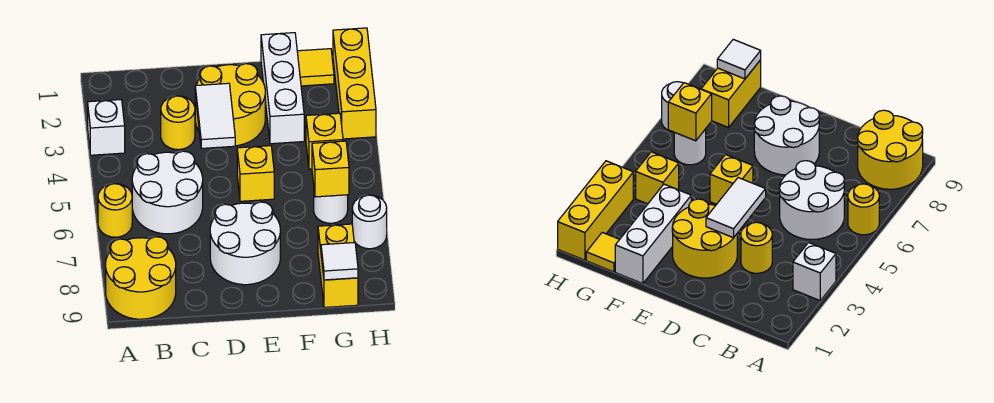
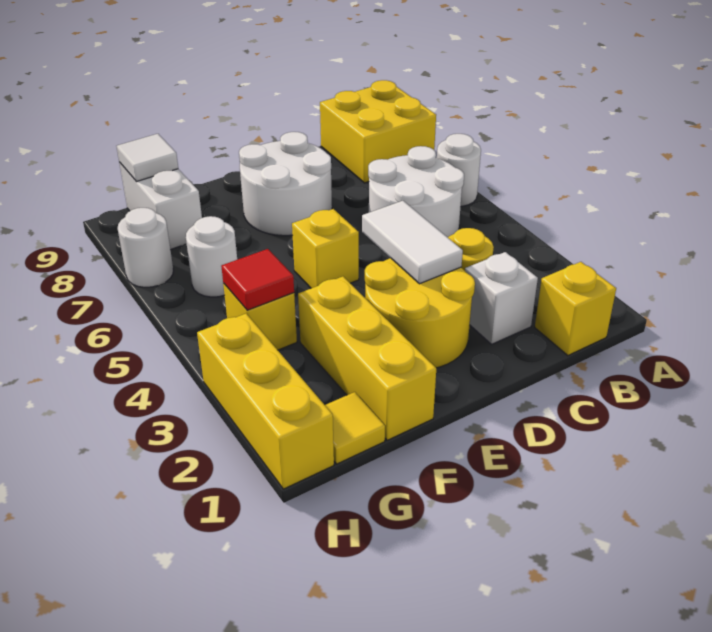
white brick A3 level 1 -> white brick C2 level 1
yellow round brick A6 level 1 -> white round brick A6 level 1
yellow round brick A8:B9 level 1 -> yellow brick A8:B9 level 1
white brick F1:F3 level 1 -> yellow brick F1:F3 level 1
none -> red tile G4 level 2
yellow brick G6 level 2 -> yellow brick B1 level 1
yellow brick G8:G9 level 1 -> white brick G8:G9 level 1

